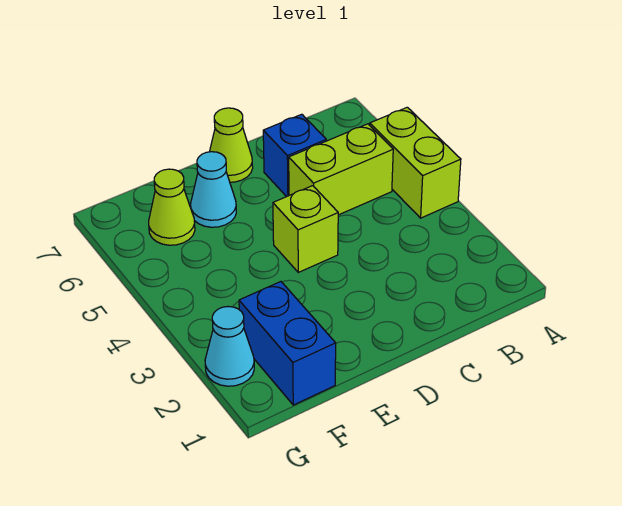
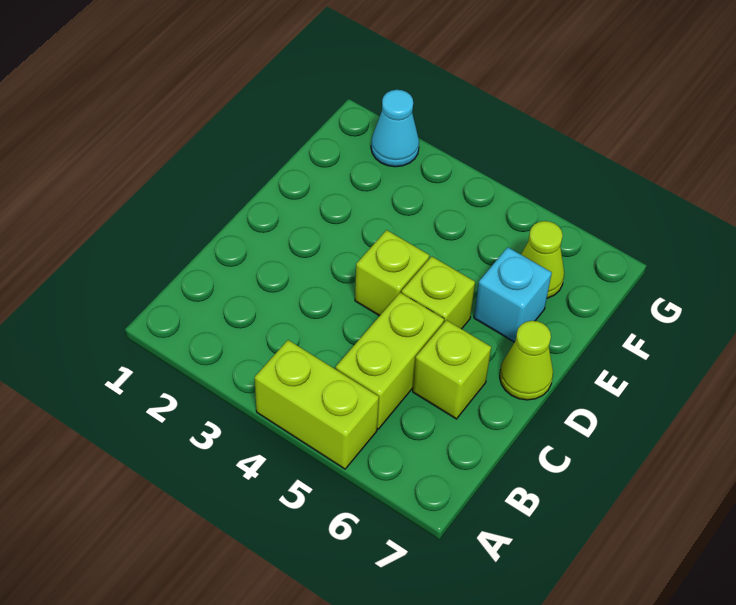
blue brick C6 level 1 -> lime brick C6 level 1
none -> lime brick D5 level 1
cyan cone E6 level 1 -> cyan brick E6 level 1
blue brick F1:F2 level 1 -> none

